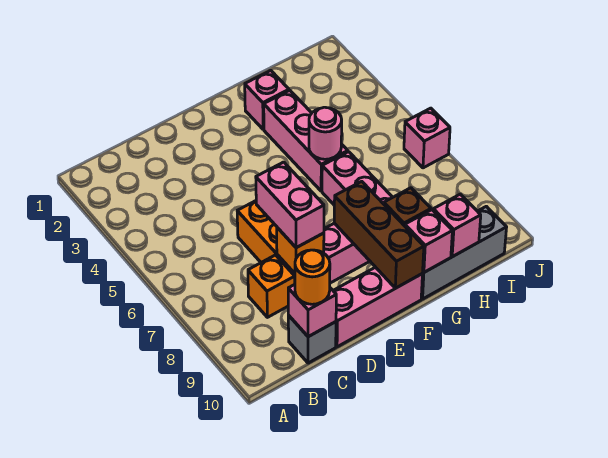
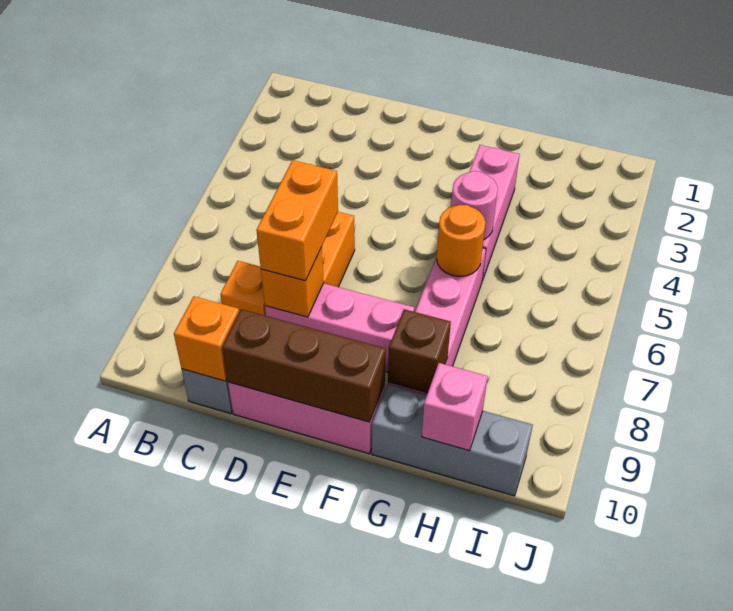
pink brick C10 level 2 -> orange brick C10 level 2
orange round brick C10 level 3 -> orange round brick G6 level 2
pink brick D7:D8 level 3 -> orange brick D7:D8 level 3
brown brick F8:F10 level 2 -> brown brick D10:F10 level 2
pink brick G2 level 1 -> none
pink brick G10 level 2 -> none
pink brick J6 level 1 -> none

